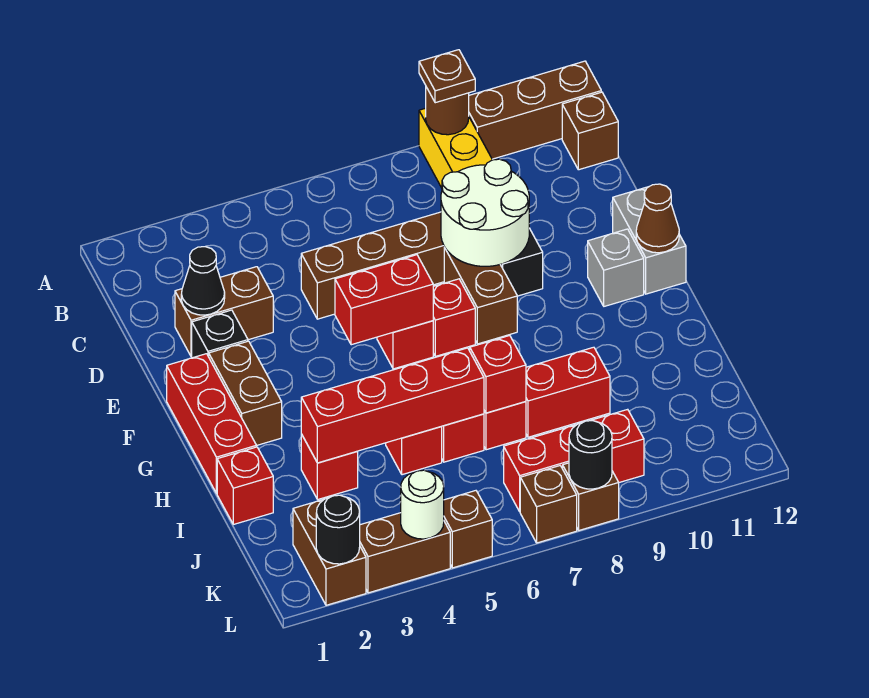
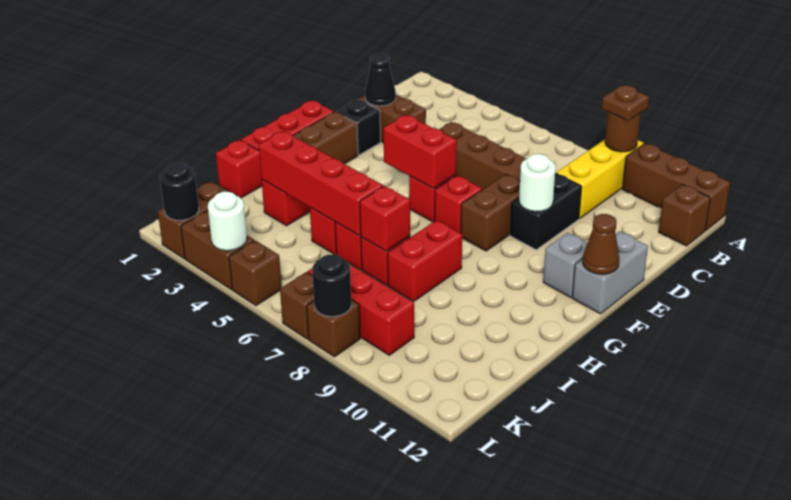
white round brick D8:E9 level 2 -> white round brick E9 level 2
red brick I8:I9 level 1 -> red brick H8:I8 level 1

